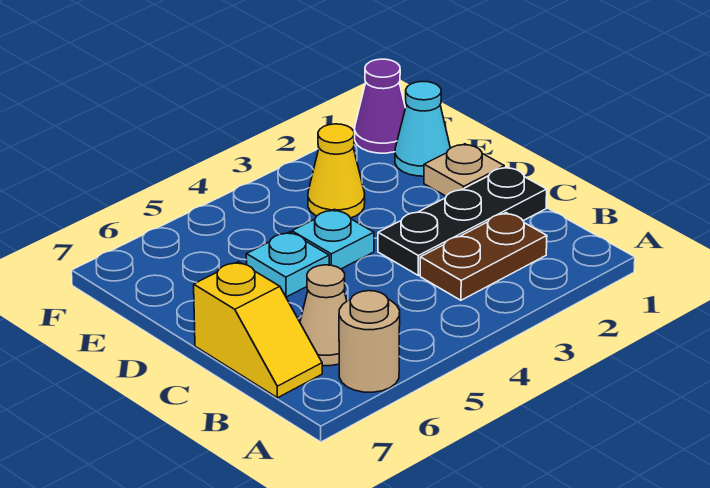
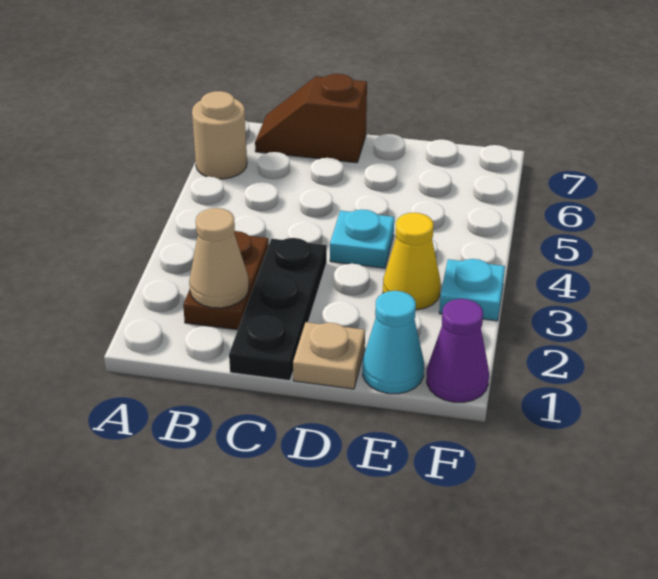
tan cone B6 level 1 -> tan cone B2 level 2
yellow slope B7:C7 level 1 top C -> brown slope B7:C7 level 1 top C
cyan plate D5 level 1 -> cyan plate F3 level 1

